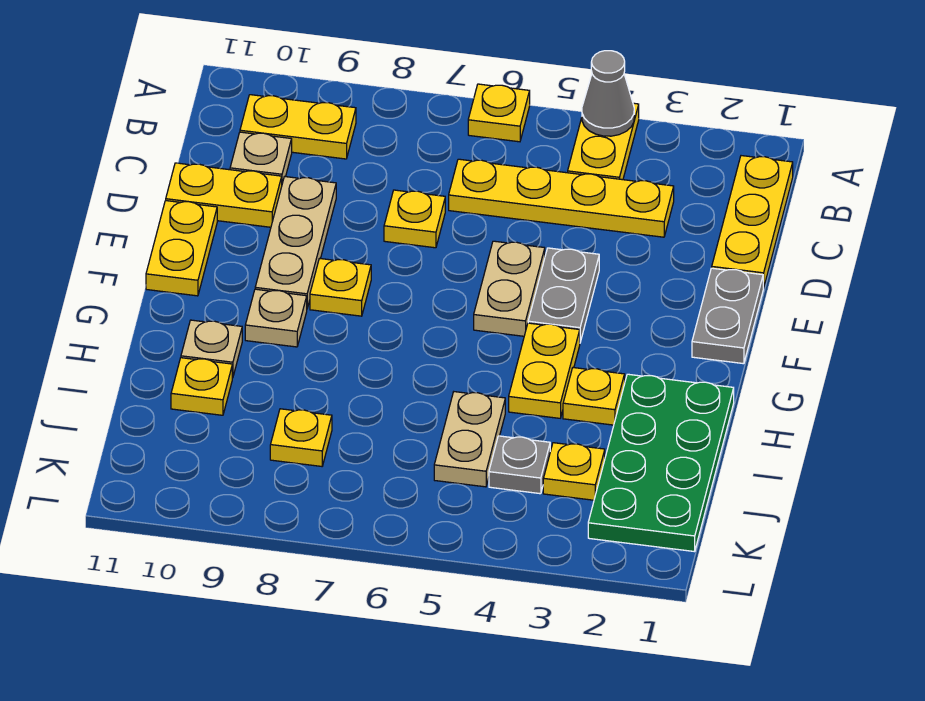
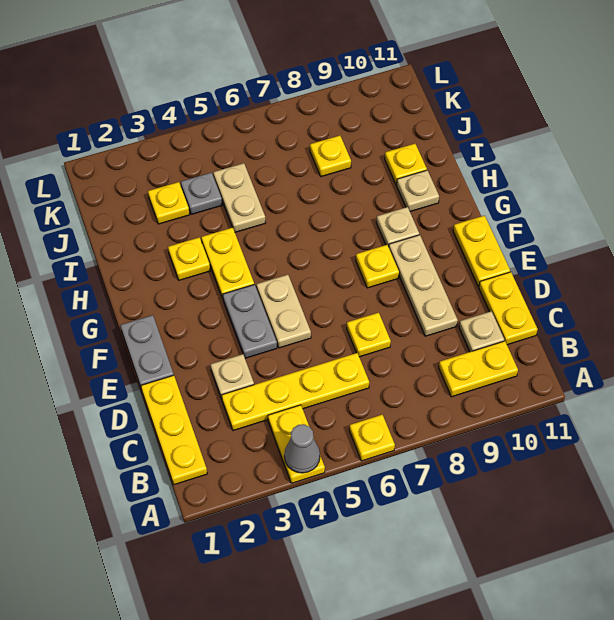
none -> tan plate D3 level 1
yellow plate D10:D11 level 1 -> yellow plate C11:D11 level 1
green plate H1:K2 level 1 -> none

